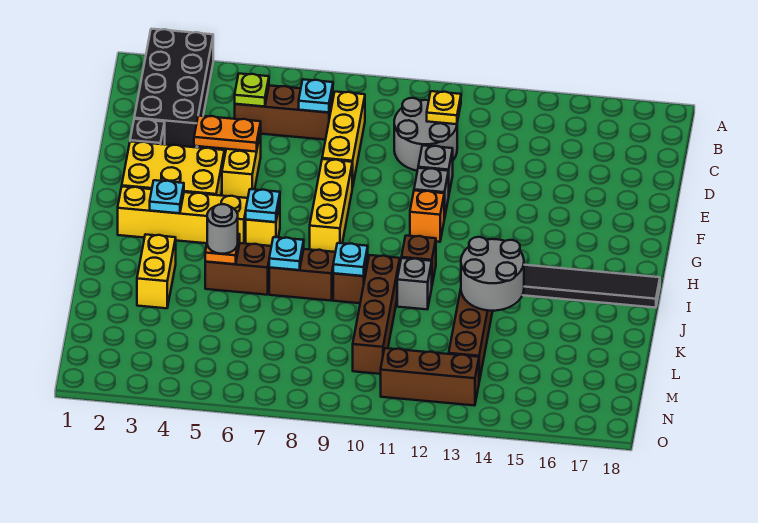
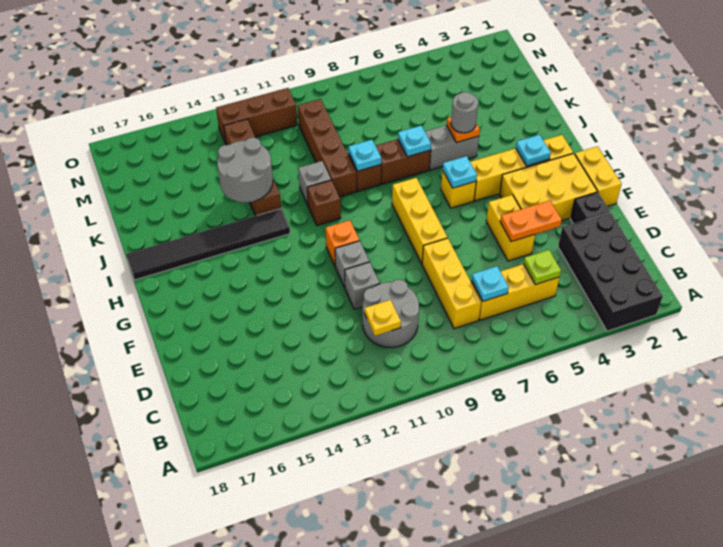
brown brick C5:C7 level 1 -> yellow brick C5:C7 level 1
yellow brick J3:K3 level 1 -> yellow brick F1:G1 level 1
brown brick J5:J6 level 1 -> grey brick J5:J6 level 1

